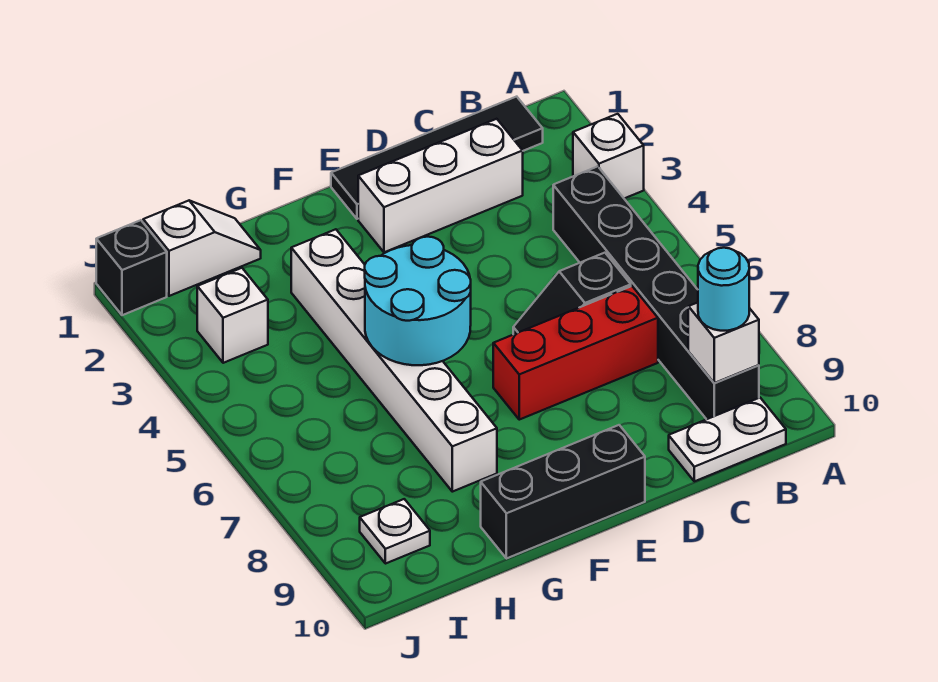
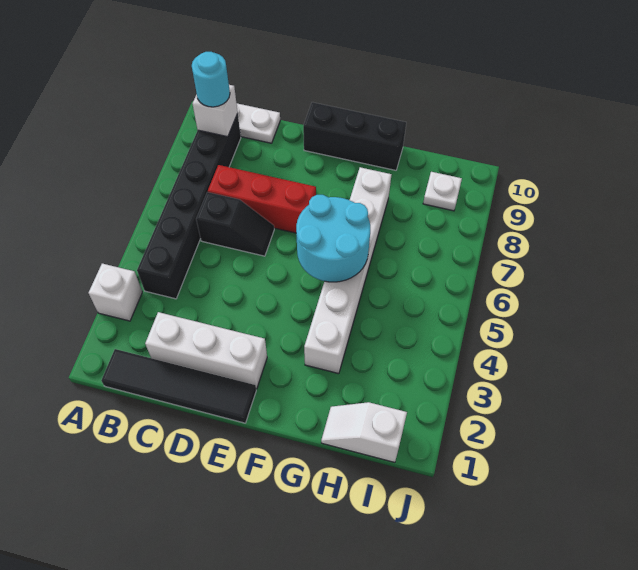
white brick I3 level 1 -> none
black brick J1 level 1 -> none

